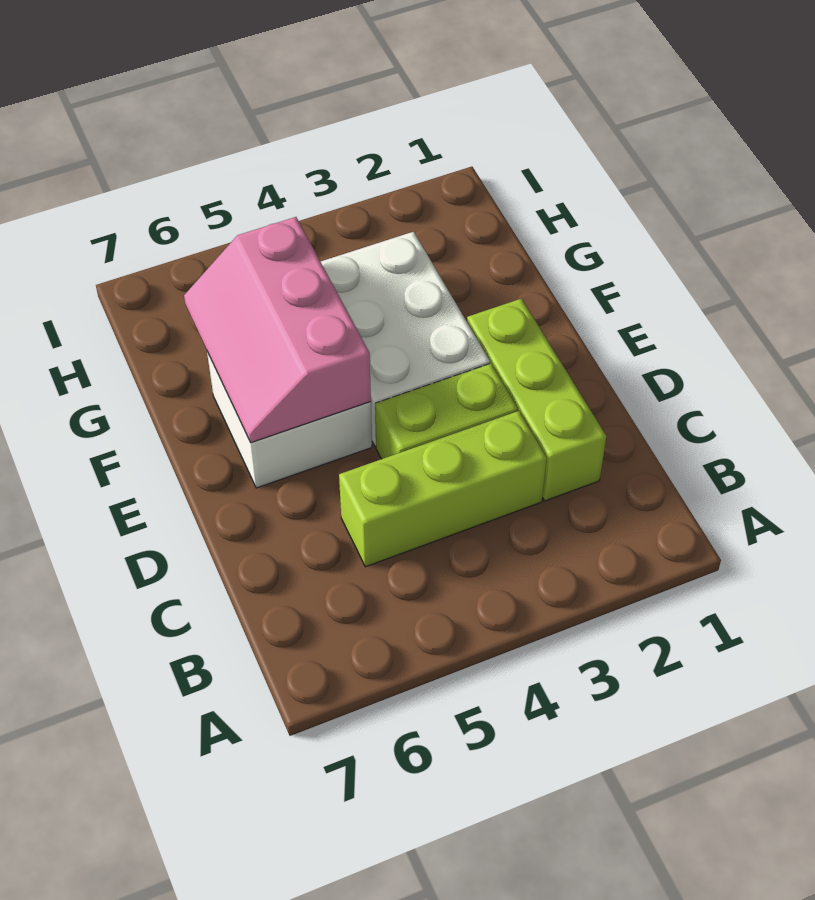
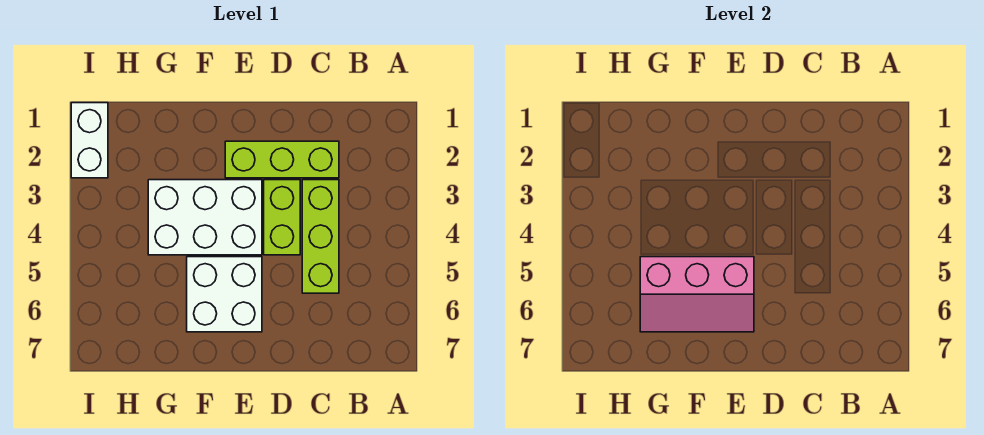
none -> white brick I1:I2 level 1

